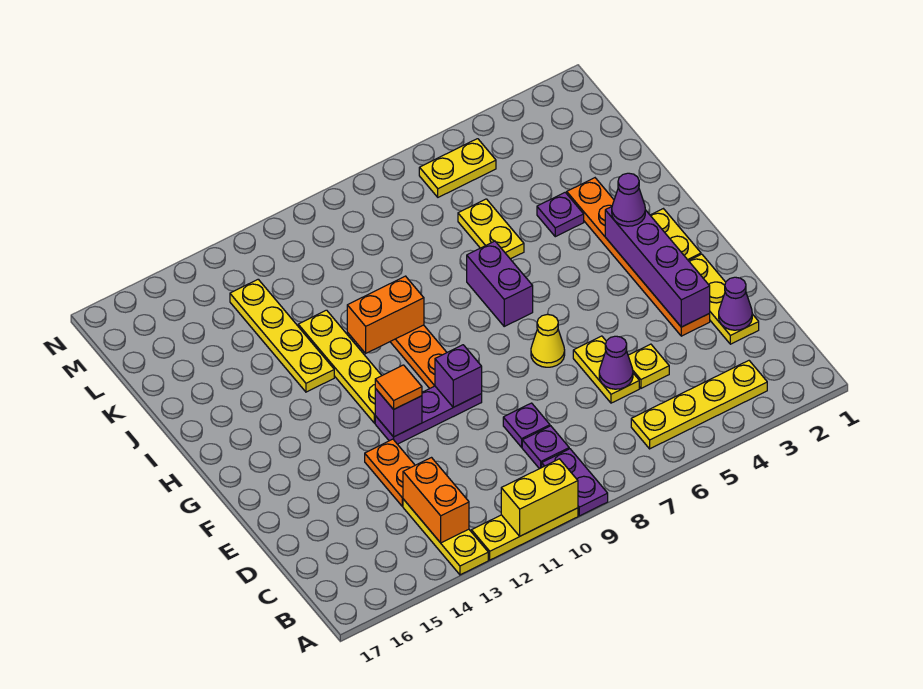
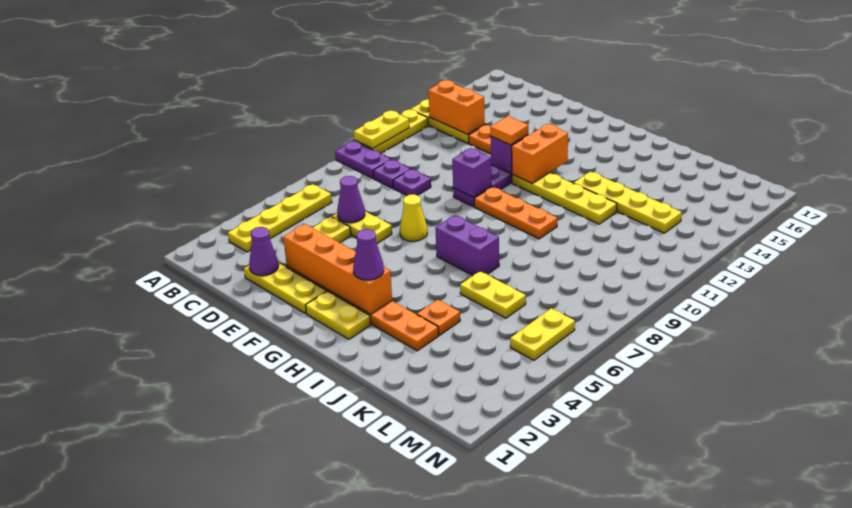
yellow brick A10:A11 level 2 -> yellow plate A10:A11 level 2
purple brick E3:H3 level 2 -> orange brick E3:H3 level 2
orange brick I10:I11 level 2 -> orange brick G12:G13 level 2
purple plate J4 level 1 -> orange plate J4 level 1

